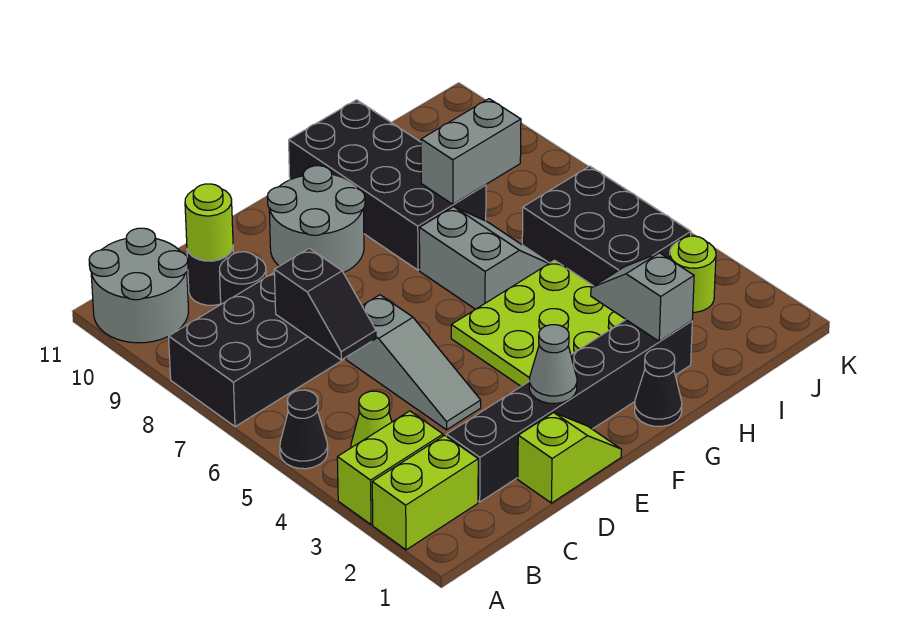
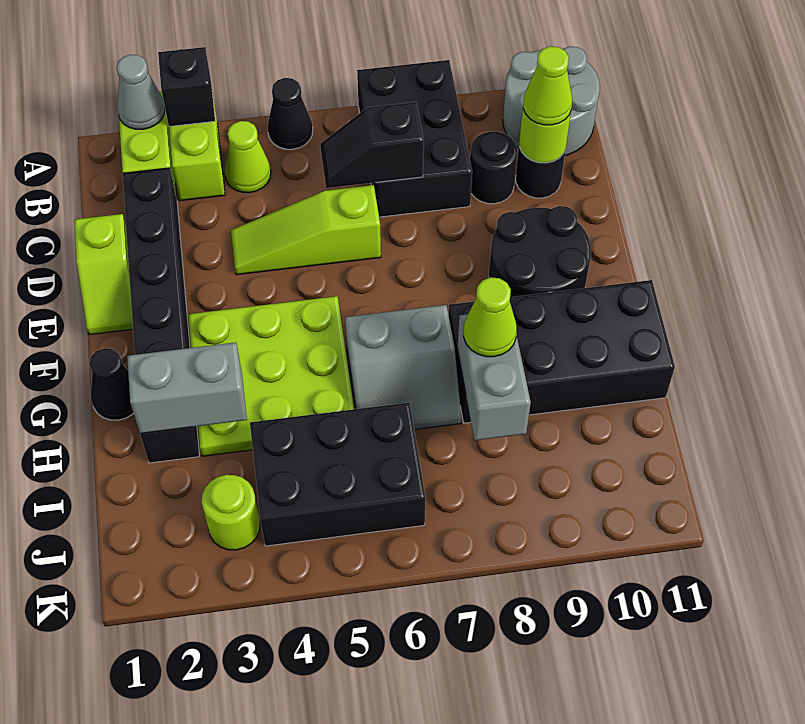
none -> black brick A3 level 2
none -> lime cone C10 level 3
grey slope D4:D6 level 1 top 6 -> lime slope D4:D6 level 1 top 6
grey cone E2 level 2 -> grey cone A2 level 2
grey round brick E9:F10 level 1 -> black round brick E9:F10 level 1
grey slope H2:H3 level 2 top 2 -> grey brick H2:H3 level 2
none -> lime cone H8 level 3

